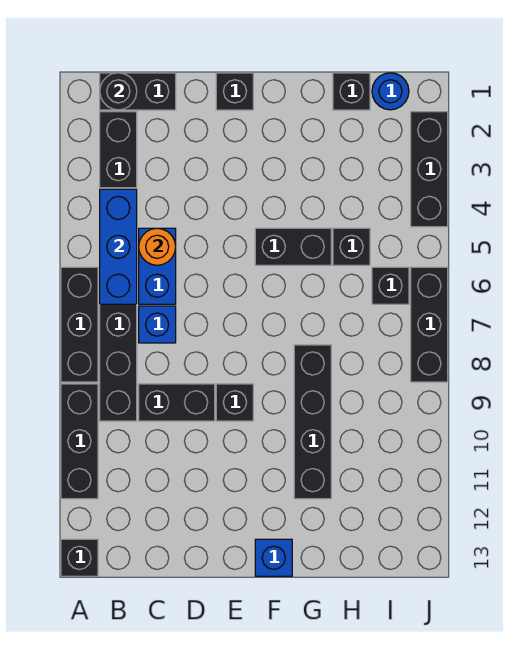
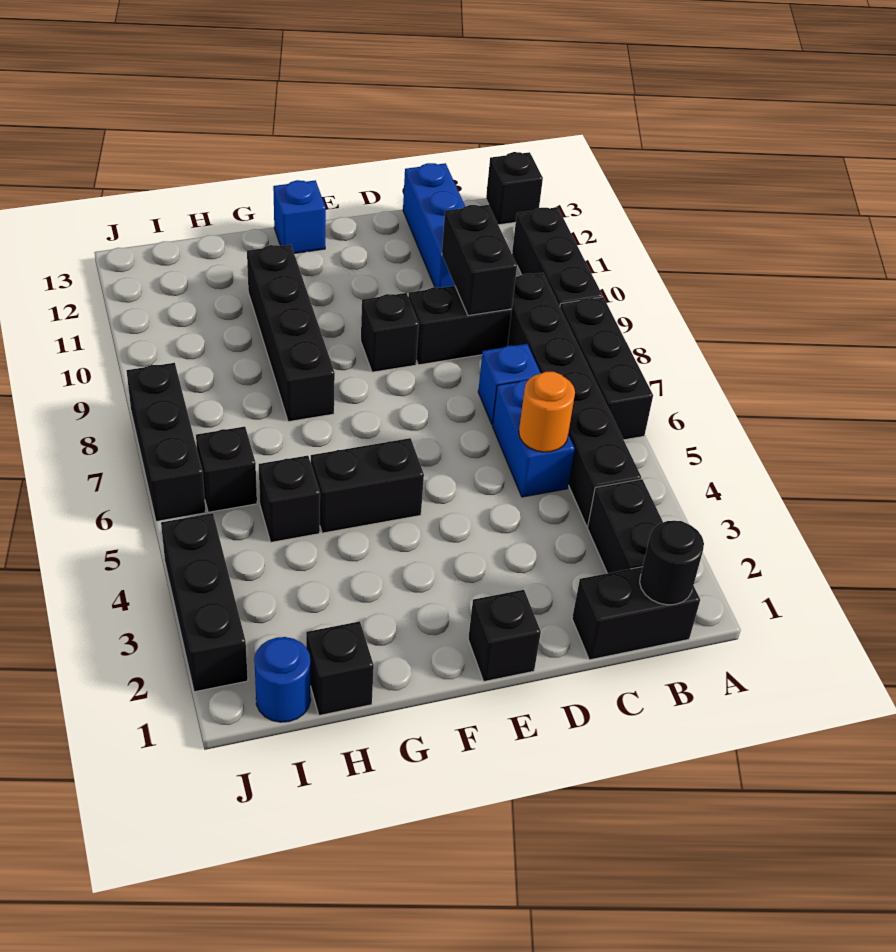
blue brick B4:B6 level 2 -> blue brick C11:C13 level 1
none -> black brick C9:C10 level 2

